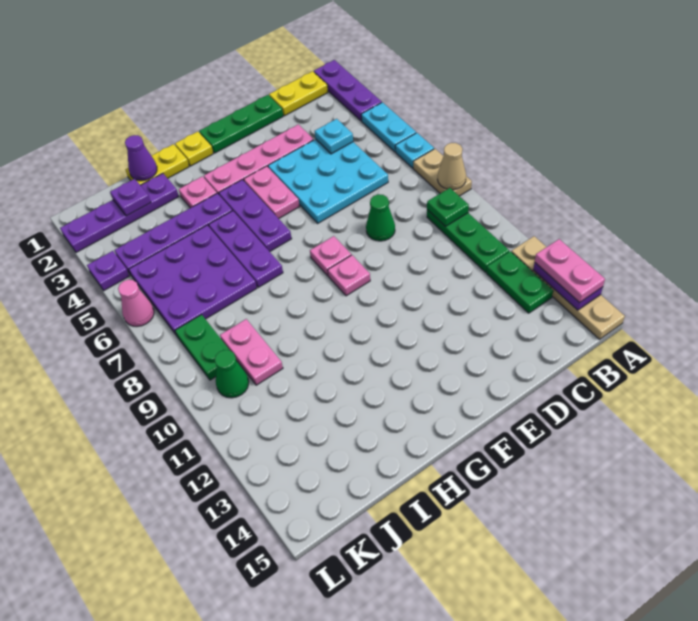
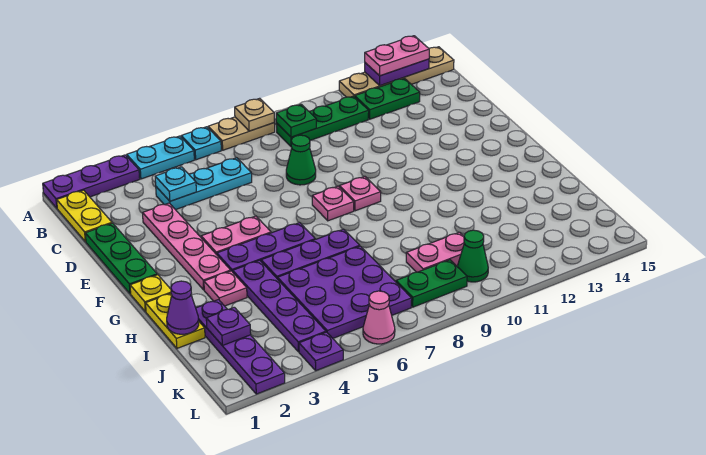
tan cone A8 level 2 -> tan plate A8 level 2
cyan plate C4:E6 level 1 -> cyan plate C4:C6 level 1

